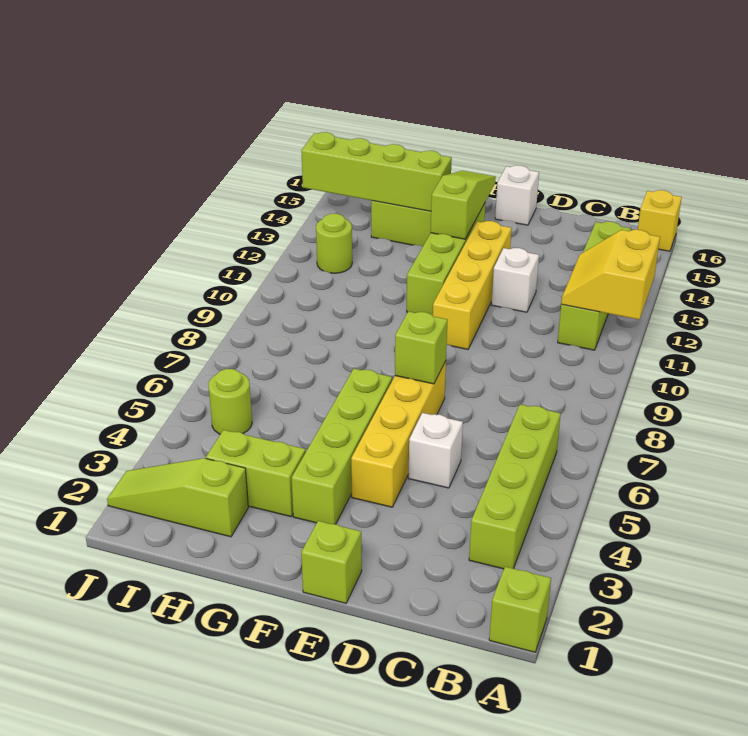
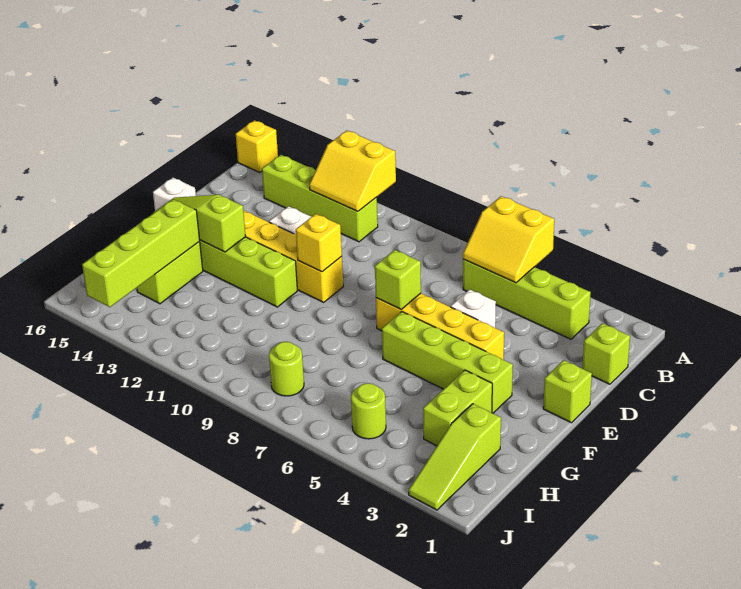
lime brick A1 level 1 -> lime brick C1 level 1
none -> yellow slope A5:B6 level 2 top A
none -> yellow brick E10 level 2
lime round brick I12 level 1 -> lime round brick I8 level 1

